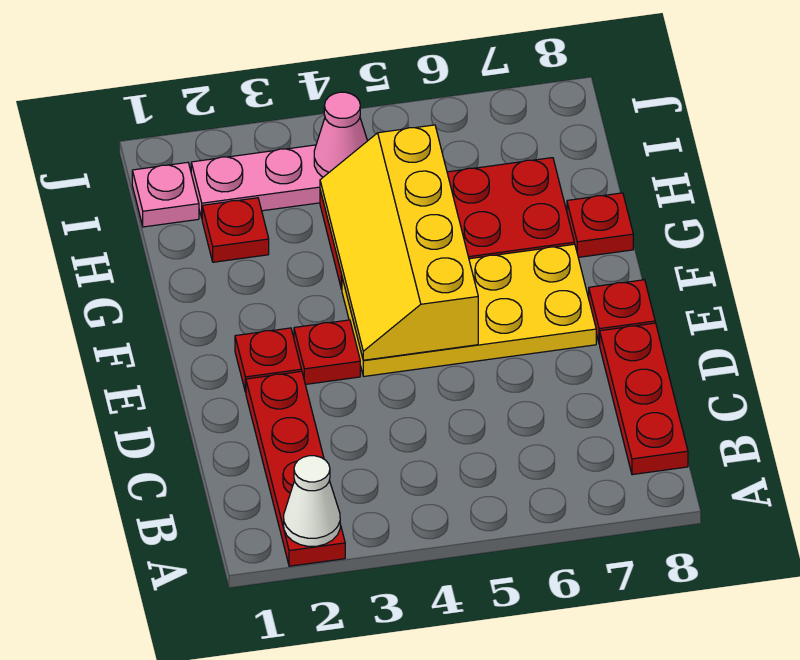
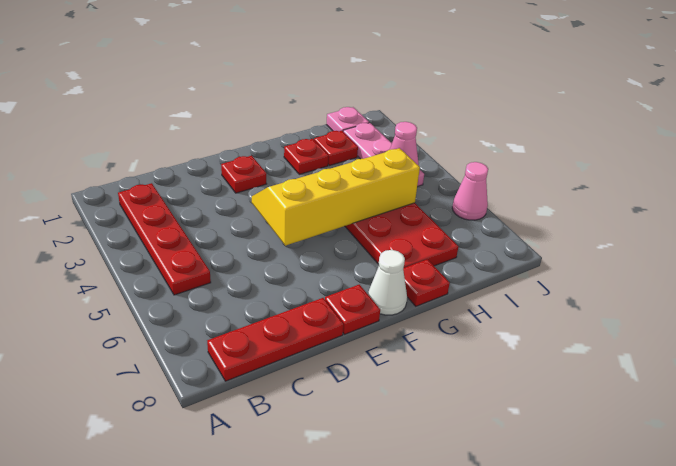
red plate A2:D2 level 1 -> red plate B2:B5 level 1
white cone A2 level 2 -> white cone F8 level 1
red plate E3 level 1 -> red plate G2 level 1
yellow plate E4:F7 level 1 -> none
none -> pink cone J6 level 1

